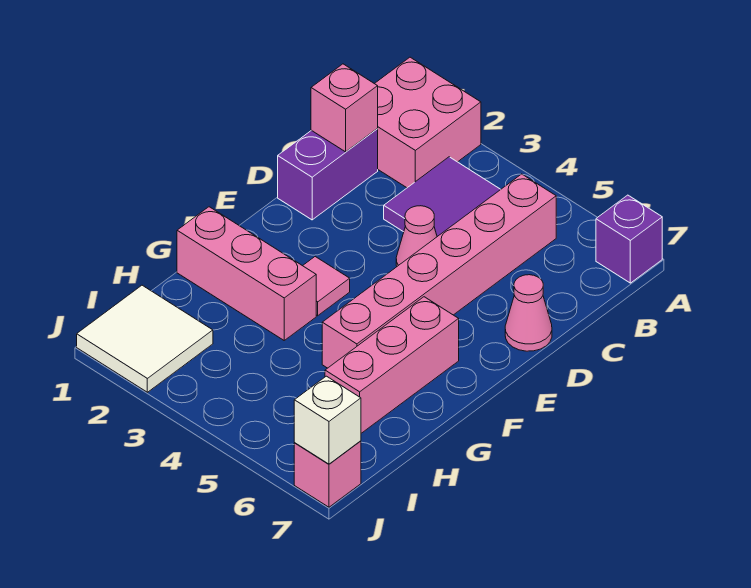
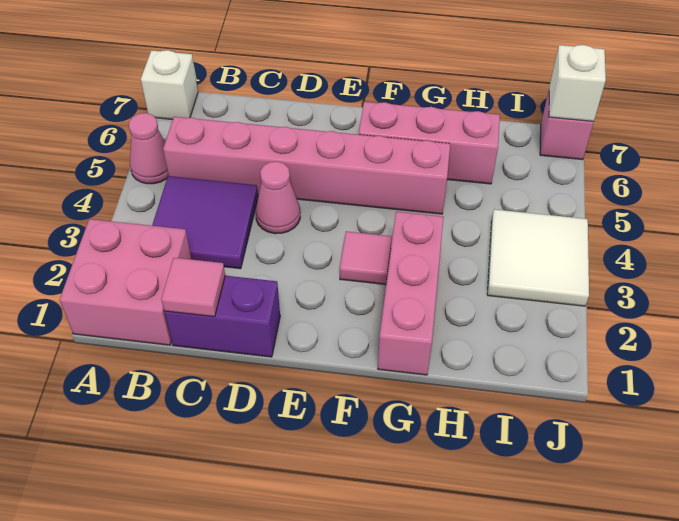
purple brick A7 level 1 -> white brick A7 level 1
pink brick C1 level 2 -> pink tile C1 level 2
pink cone D7 level 1 -> pink cone A5 level 1
white tile I1:J2 level 1 -> white tile I3:J4 level 1

